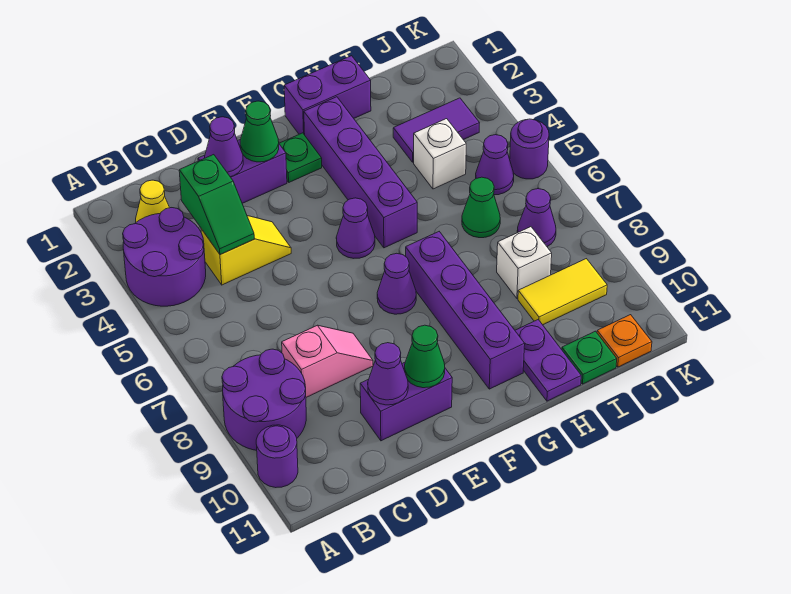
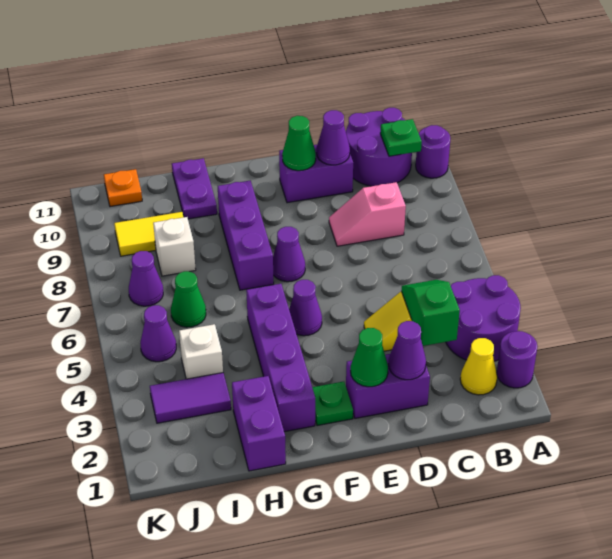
purple round brick A8:B9 level 1 -> purple round brick B10:C11 level 1
purple brick G1:H1 level 1 -> purple brick H1:H2 level 1
purple brick G7:G10 level 1 -> purple brick G7:G9 level 1
green plate I11 level 1 -> green plate B10 level 2
purple round brick K5 level 1 -> purple round brick A2 level 1

